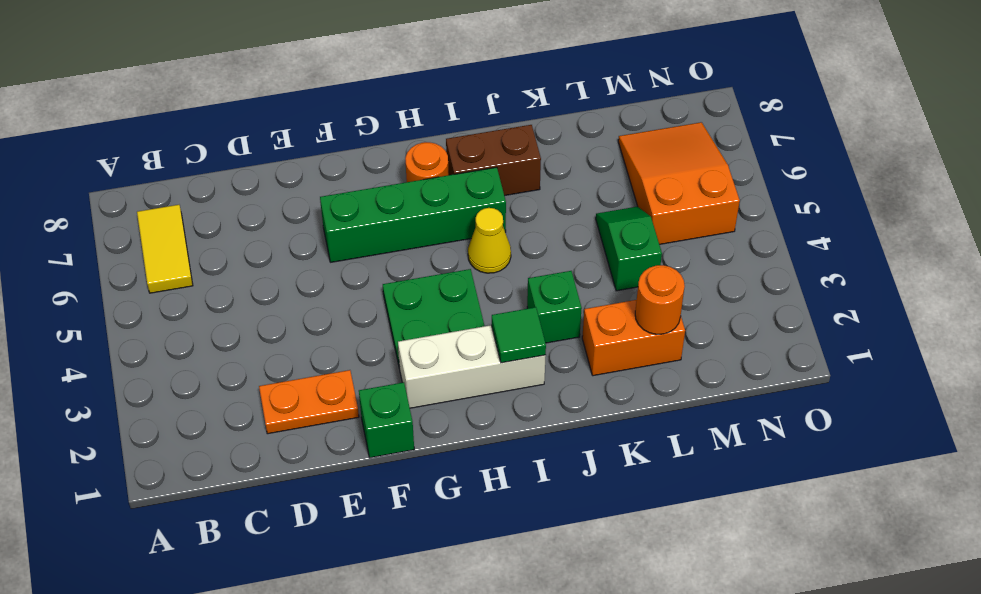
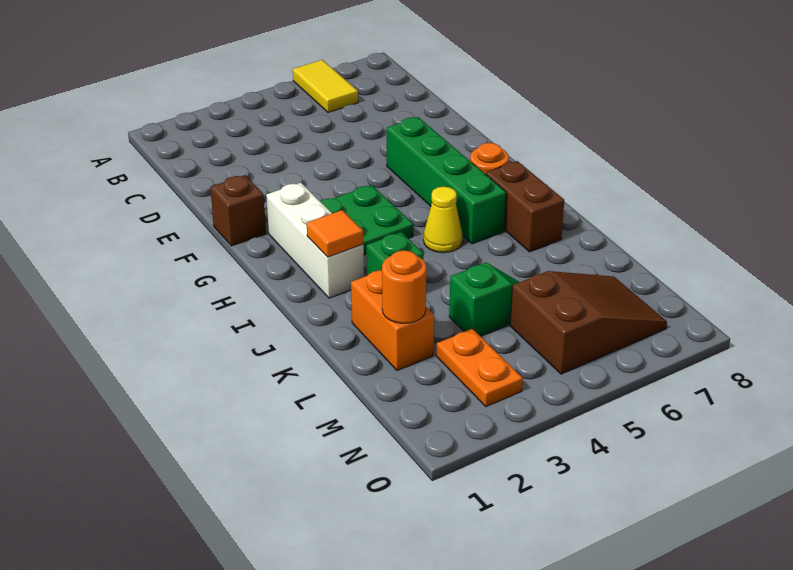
yellow tile B6:B7 level 1 -> yellow tile A6:B6 level 1
orange plate D2:E2 level 1 -> orange plate M3:N3 level 1
green brick F1 level 1 -> brown brick F1 level 1
green tile I2 level 2 -> orange tile I2 level 2
orange slope M5:N7 level 1 top 5 -> brown slope M5:N7 level 1 top 5

